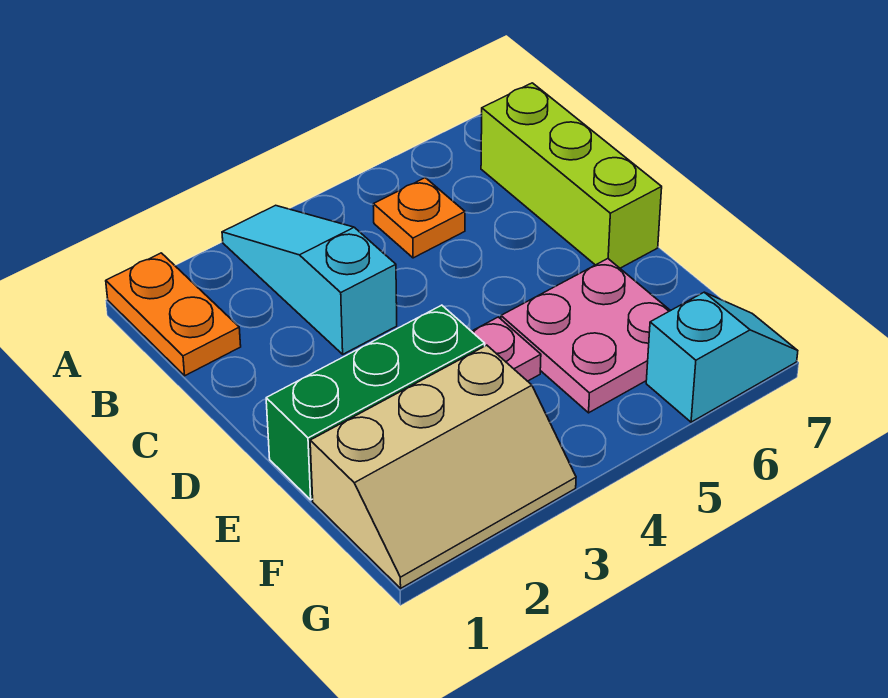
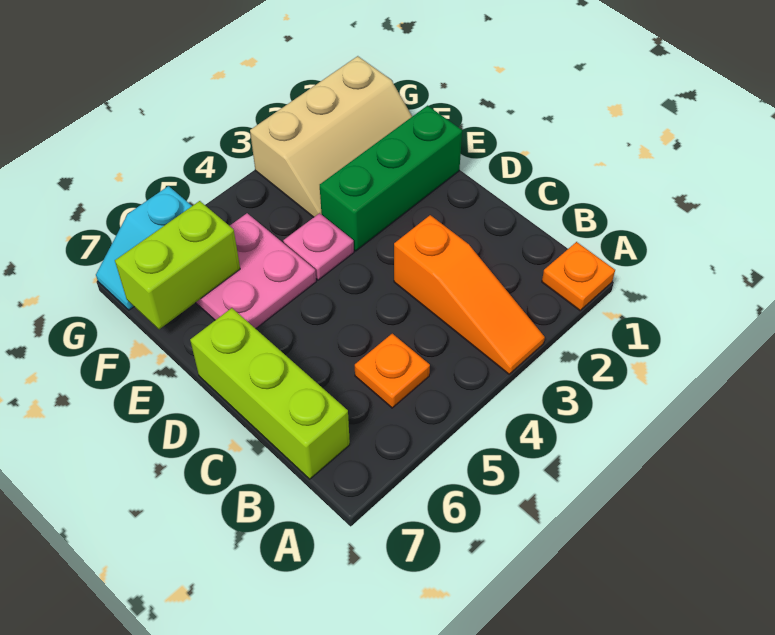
orange plate A1:B1 level 1 -> orange plate A1 level 1
cyan slope A3:C3 level 1 top C -> orange slope A3:C3 level 1 top C
tan slope F1:G3 level 1 top F -> tan slope F1:G3 level 1 top G
none -> lime brick F6:F7 level 2

